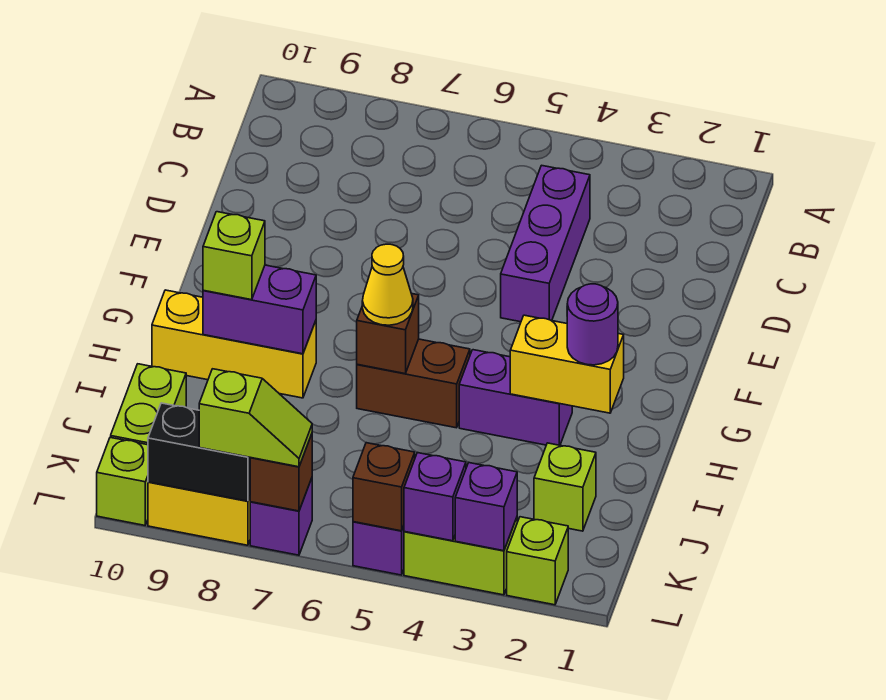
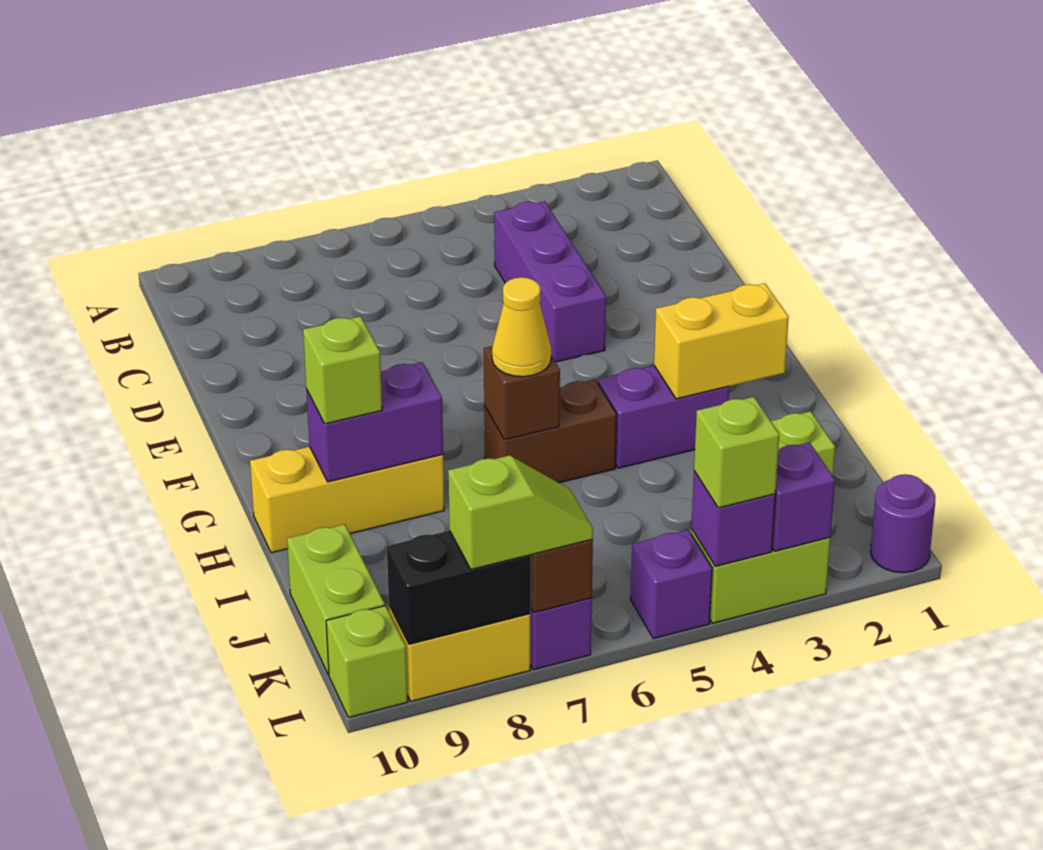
purple round brick H2 level 3 -> purple round brick L1 level 1
lime brick L2 level 1 -> lime brick L4 level 3
brown brick L5 level 2 -> none

